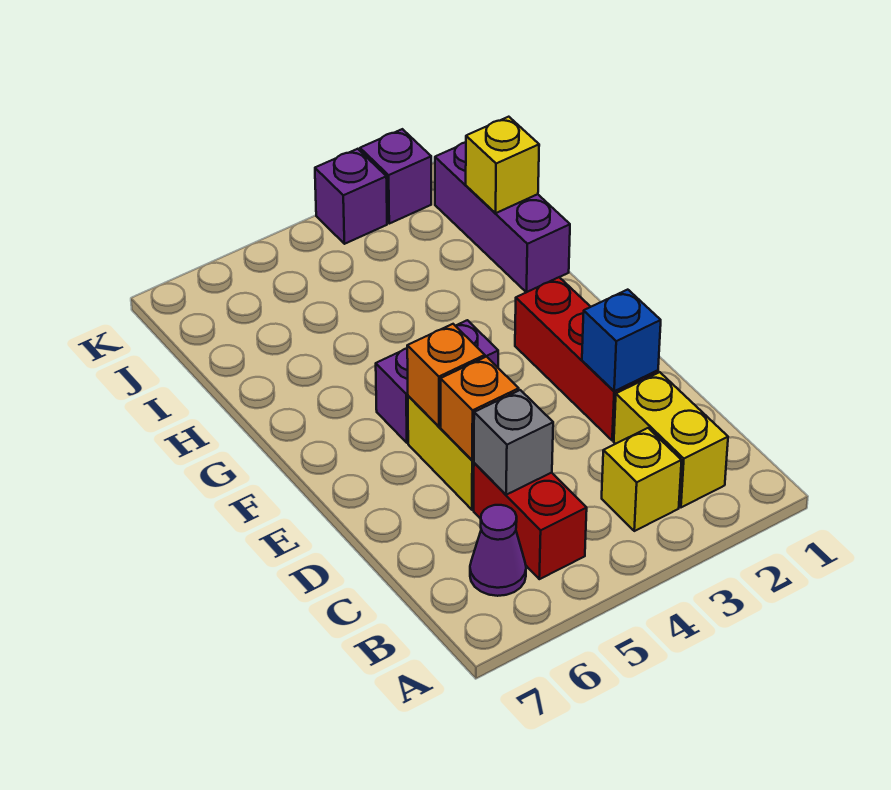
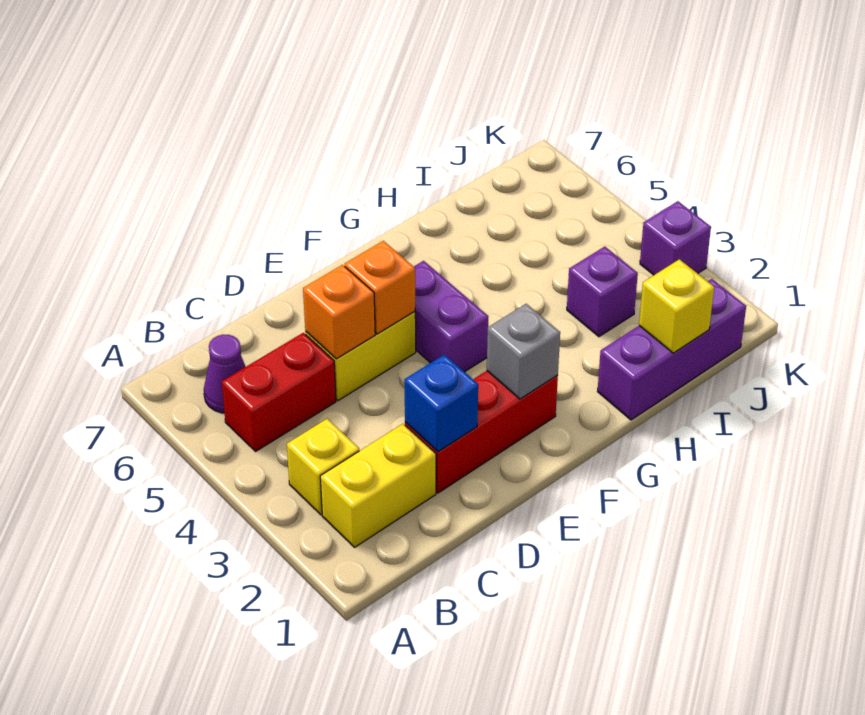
grey brick C5 level 2 -> grey brick F2 level 2
purple brick K2 level 1 -> purple brick I3 level 1

